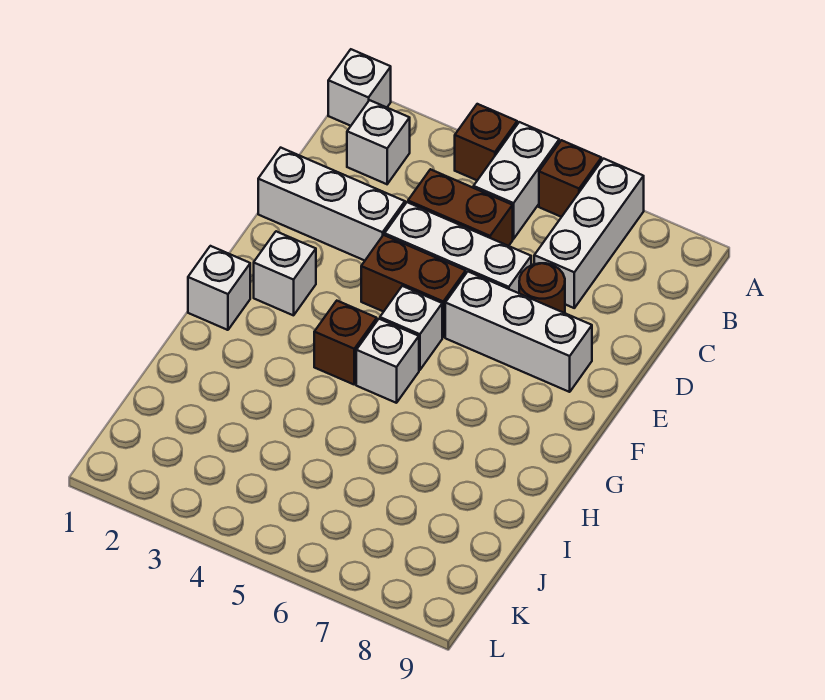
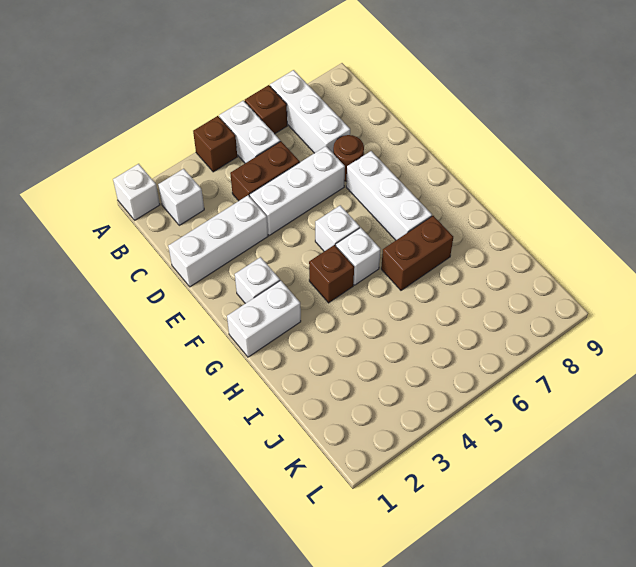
brown brick E4:E5 level 1 -> brown brick H6:H7 level 1
white brick E6:E8 level 1 -> white brick E7:G7 level 1
white brick G1 level 1 -> white brick G1:G2 level 1

